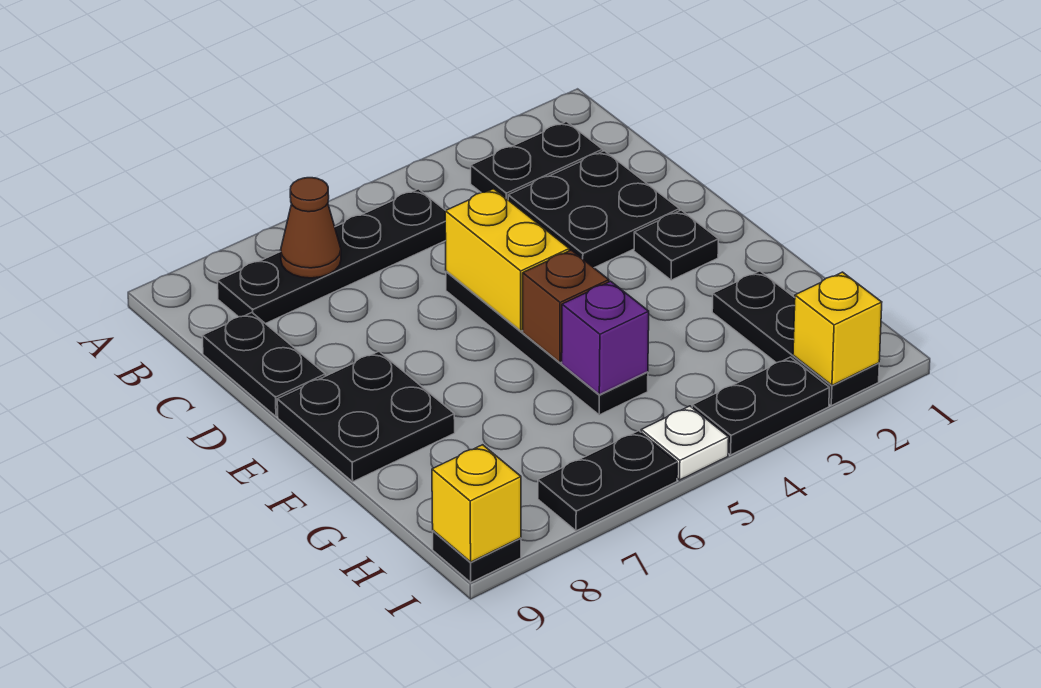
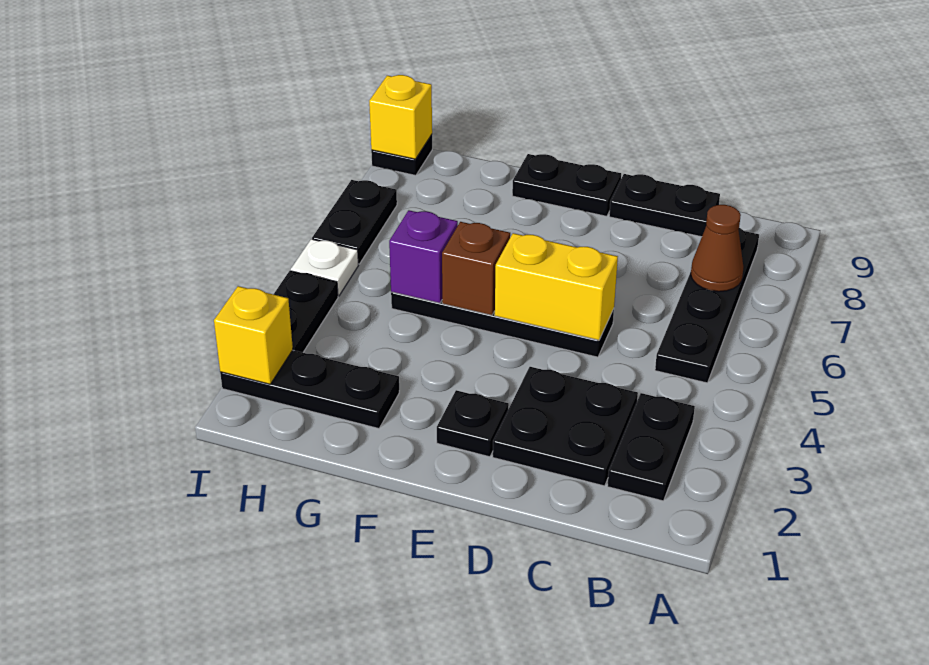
black plate E8:F9 level 1 -> black plate E9:F9 level 1

